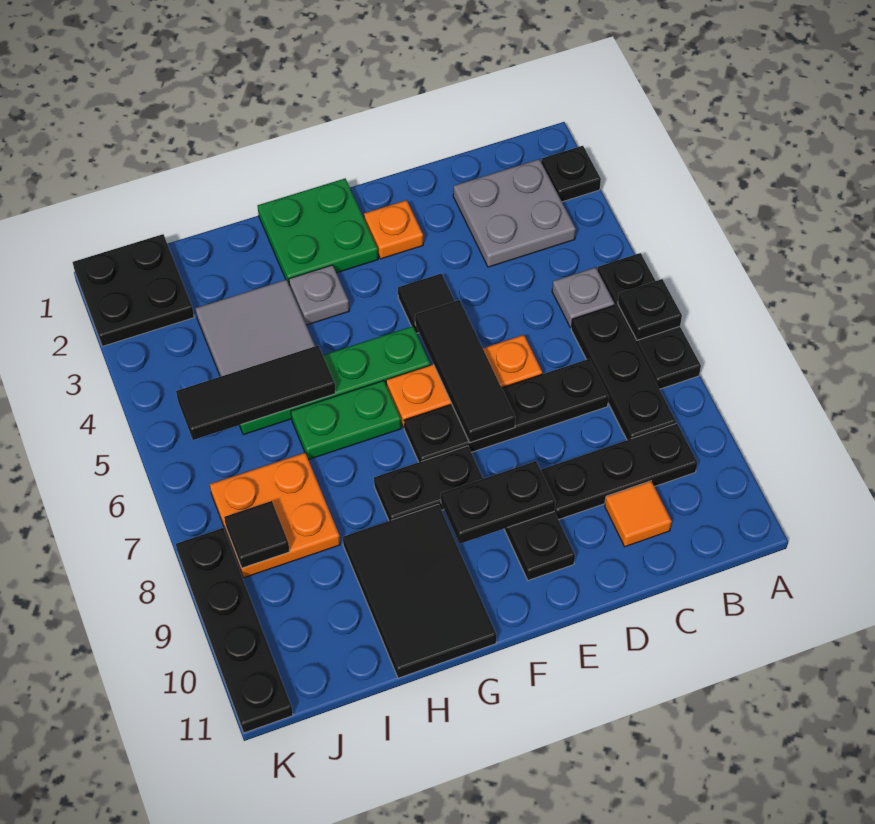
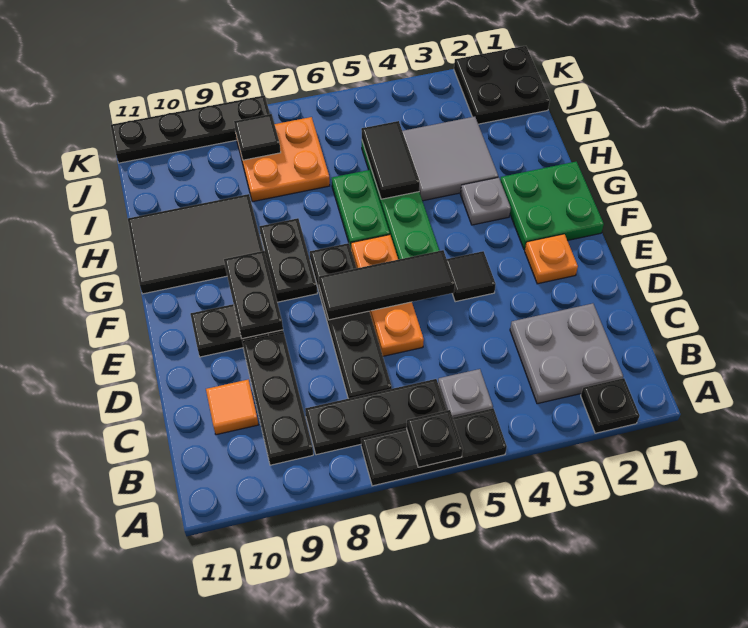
black tile H5:J5 level 2 -> black tile H5:I5 level 2

